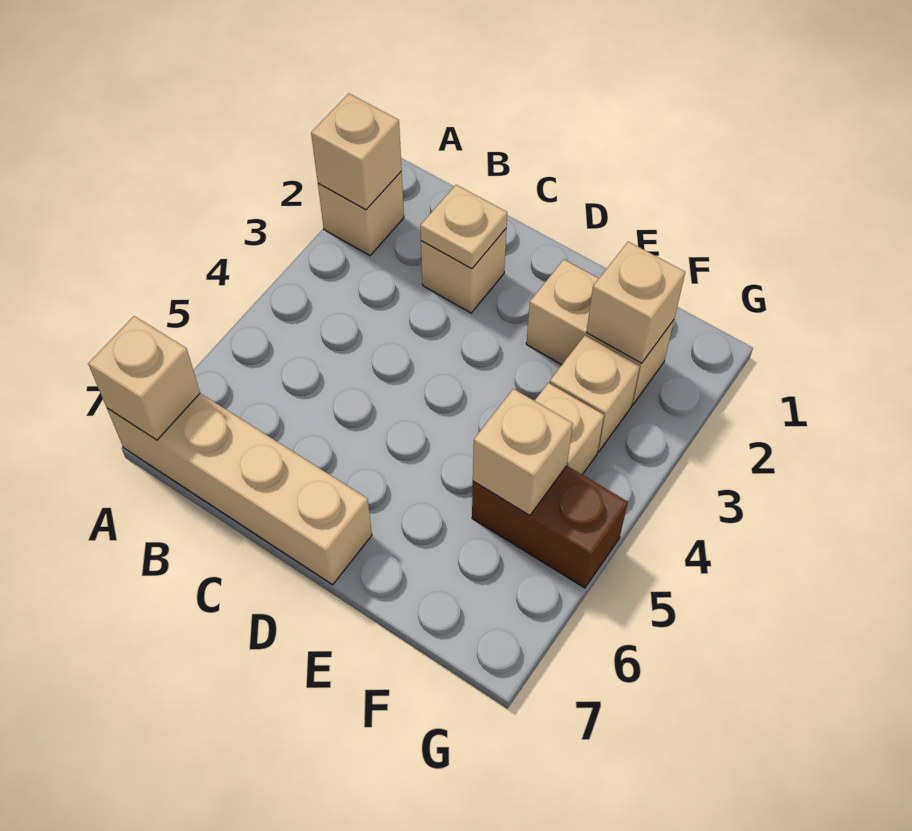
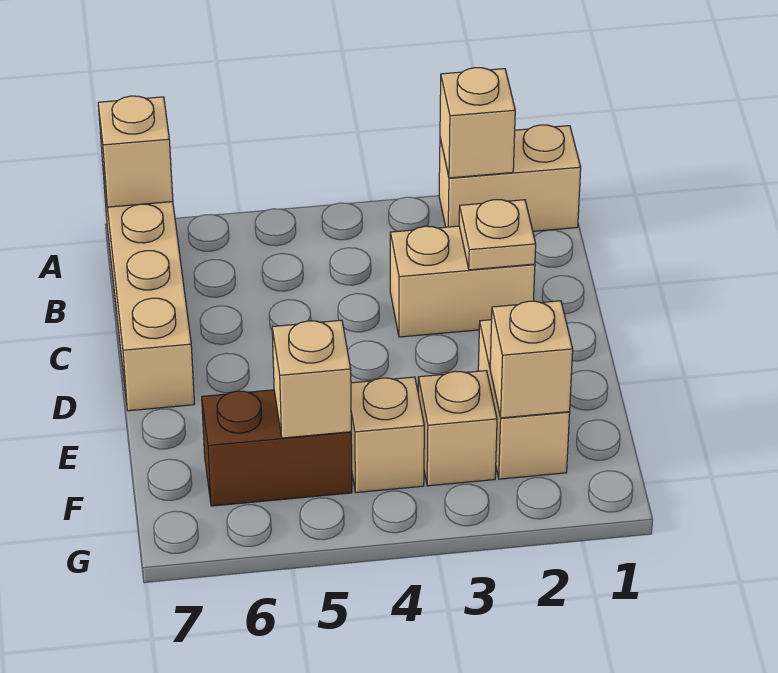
tan brick A2 level 1 -> tan brick A1:A2 level 1
tan brick C2 level 1 -> tan brick C2:C3 level 1
brown brick F5:G5 level 1 -> brown brick F5:F6 level 1

